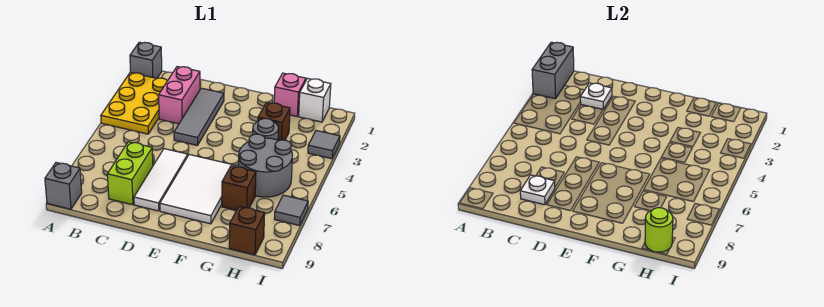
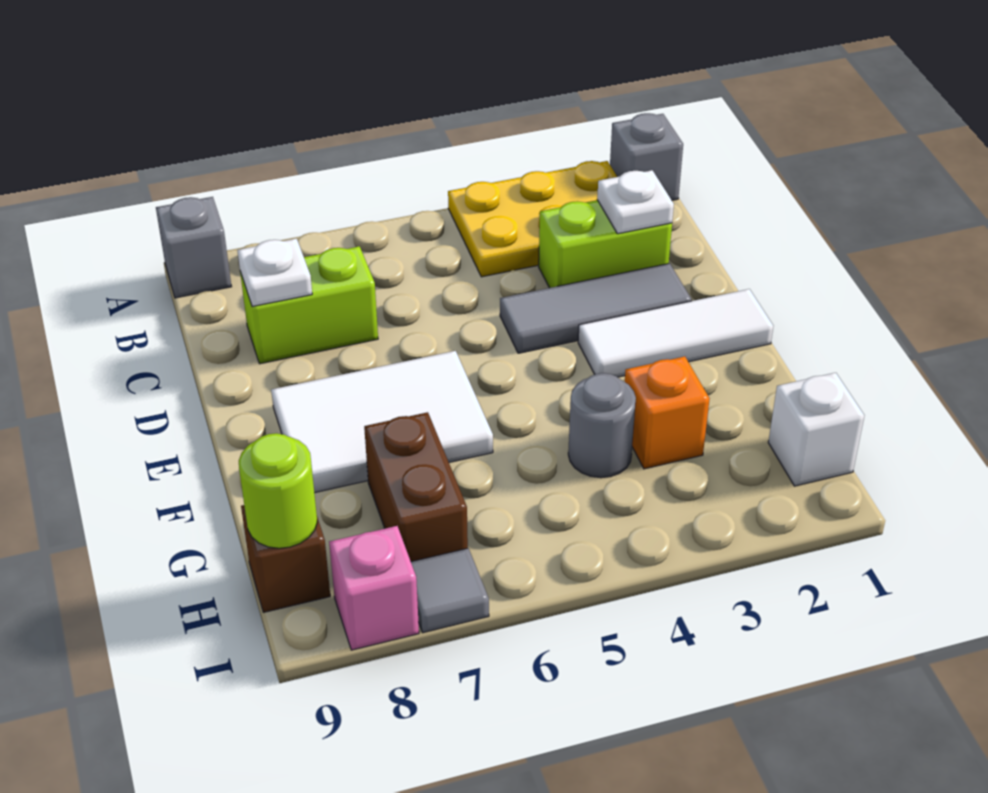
grey brick A1:A2 level 2 -> none
pink brick C2:C3 level 1 -> lime brick C2:C3 level 1
white tile D6:D8 level 1 -> white tile E1:E3 level 1
pink brick G1 level 1 -> pink brick I8 level 1
brown brick G3 level 1 -> orange brick G3 level 1
grey round brick G5:H6 level 1 -> none
brown brick G7 level 1 -> brown brick G7:H7 level 1
grey tile I3 level 1 -> none

